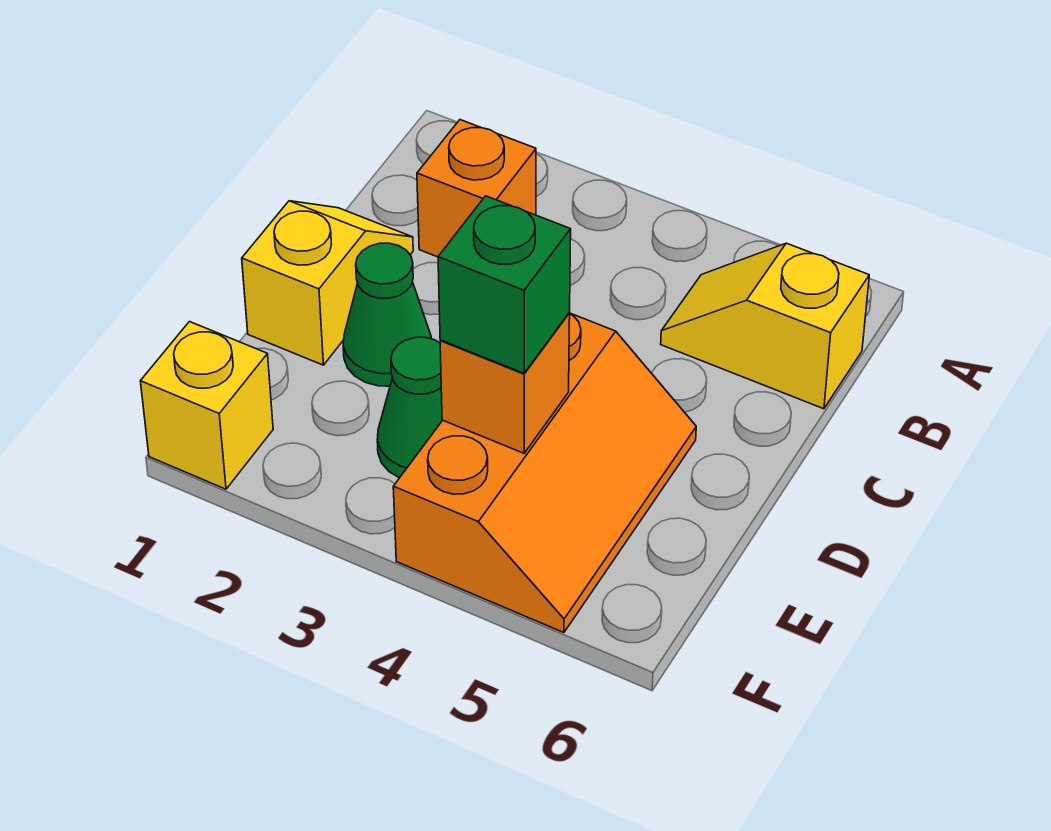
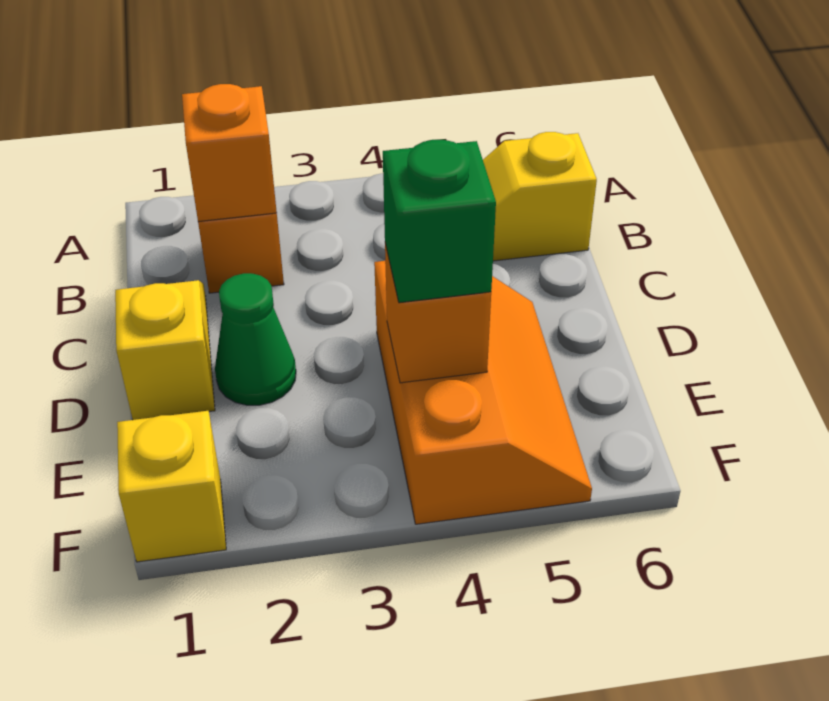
none -> orange brick B2 level 2
green cone E3 level 1 -> none

